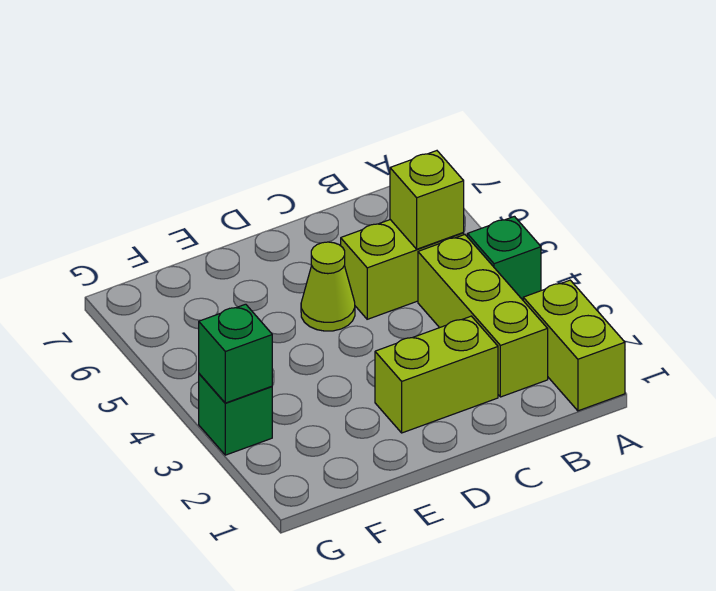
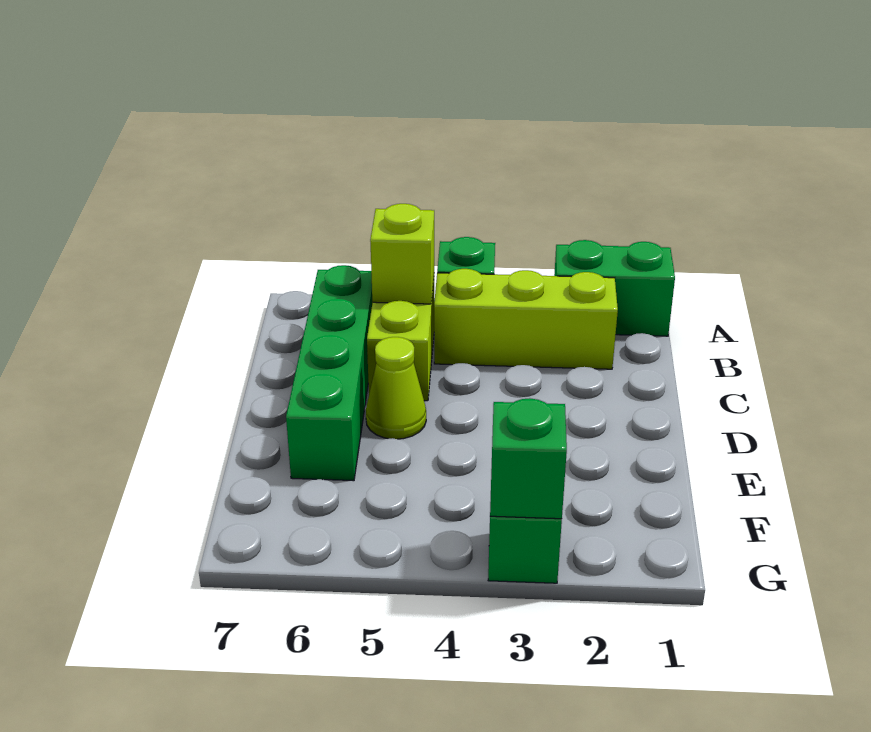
lime brick A1:A2 level 1 -> green brick A1:A2 level 1
none -> green brick B6:E6 level 1
lime brick C2:D2 level 1 -> none

